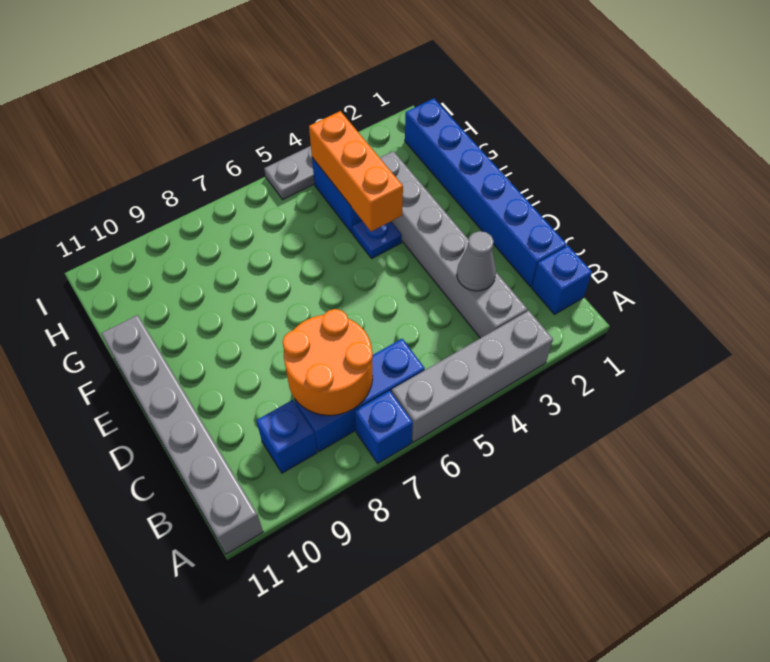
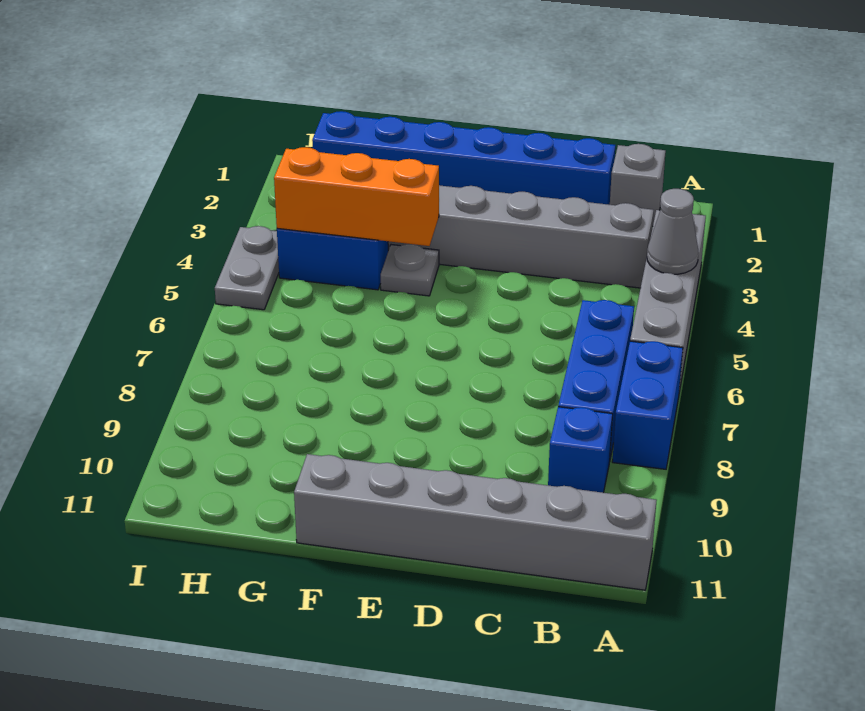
blue brick A7 level 1 -> blue brick A7:A8 level 1
blue brick B1 level 1 -> grey brick B1 level 1
orange round brick B7:C8 level 2 -> none
grey cone C3 level 2 -> grey cone A4 level 2
blue plate F4 level 1 -> grey plate F4 level 1

